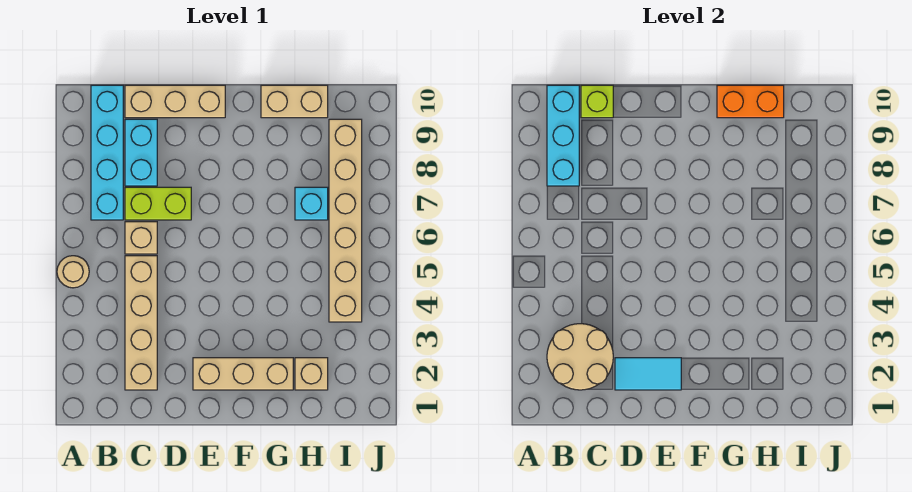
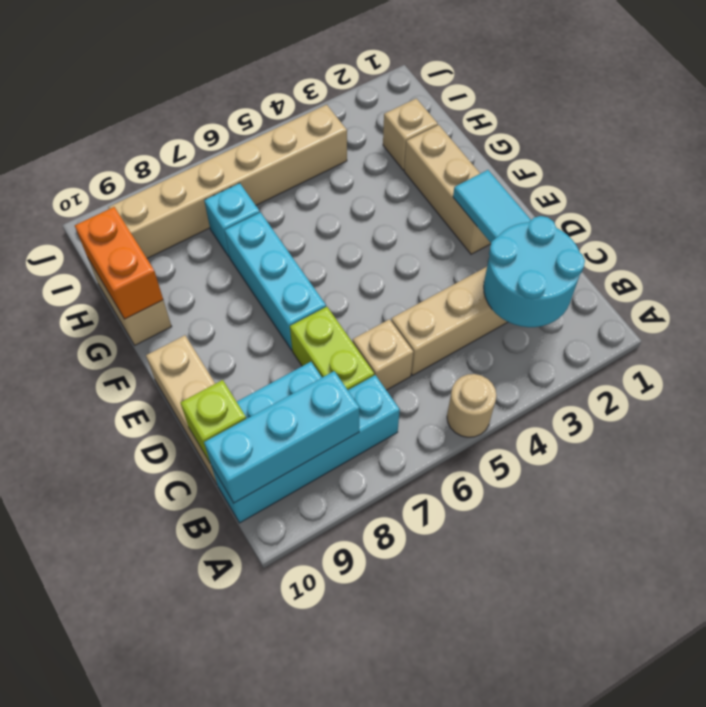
tan round brick B2:C3 level 2 -> cyan round brick B2:C3 level 2
none -> cyan brick E7:G7 level 1

